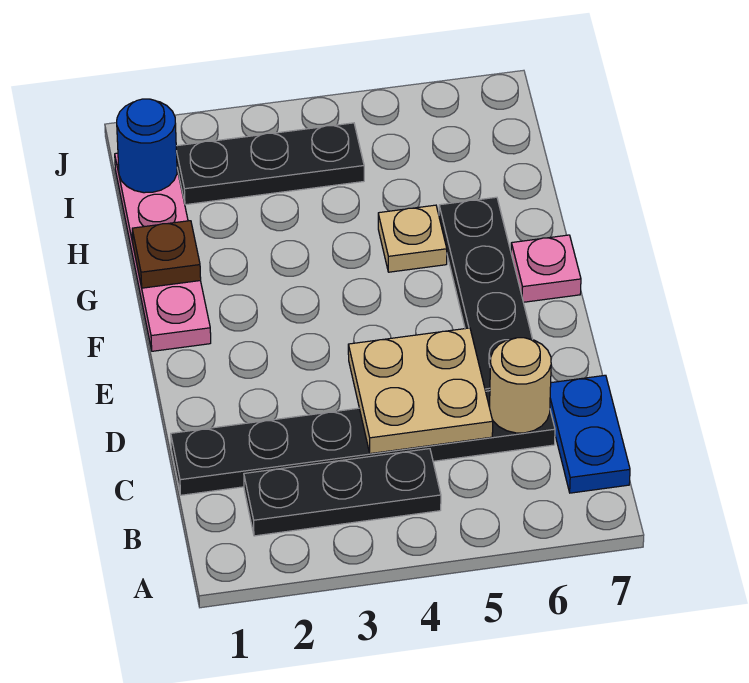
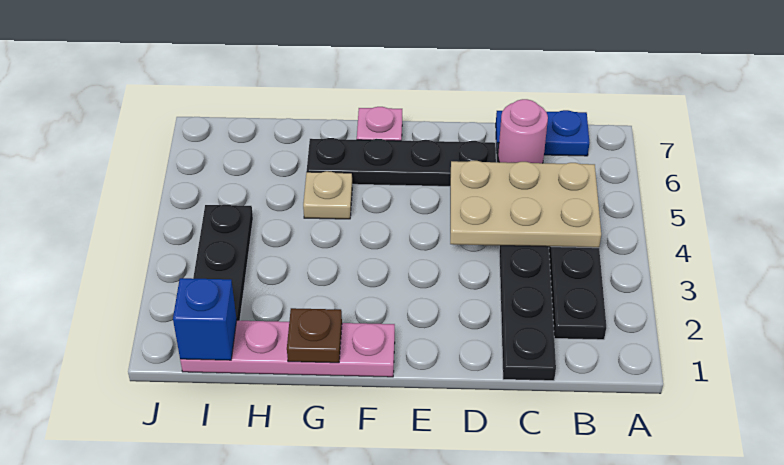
tan plate C4:D5 level 2 -> tan plate B4:D5 level 2
tan round brick C6 level 2 -> pink round brick C6 level 2
blue round brick I1 level 2 -> blue brick I1 level 2

